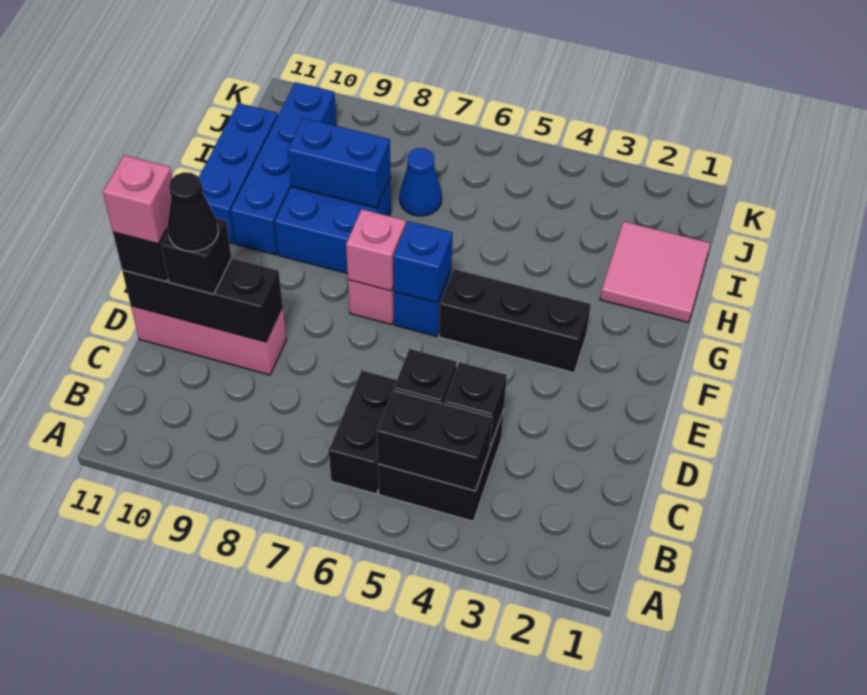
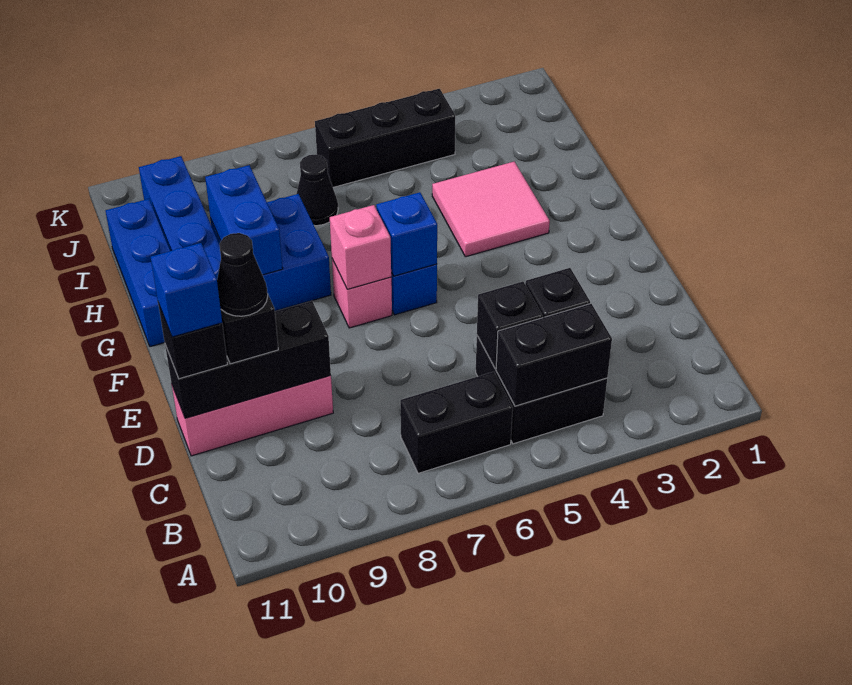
black brick B6:C6 level 1 -> black brick B6:B7 level 1
pink brick D11 level 4 -> blue brick D11 level 4
black brick F3:F5 level 1 -> black brick J4:J6 level 1
pink tile H1:I2 level 1 -> pink tile G3:H4 level 1
blue brick H8:H9 level 2 -> blue brick G9:H9 level 2
blue cone I7 level 1 -> black cone I7 level 1

